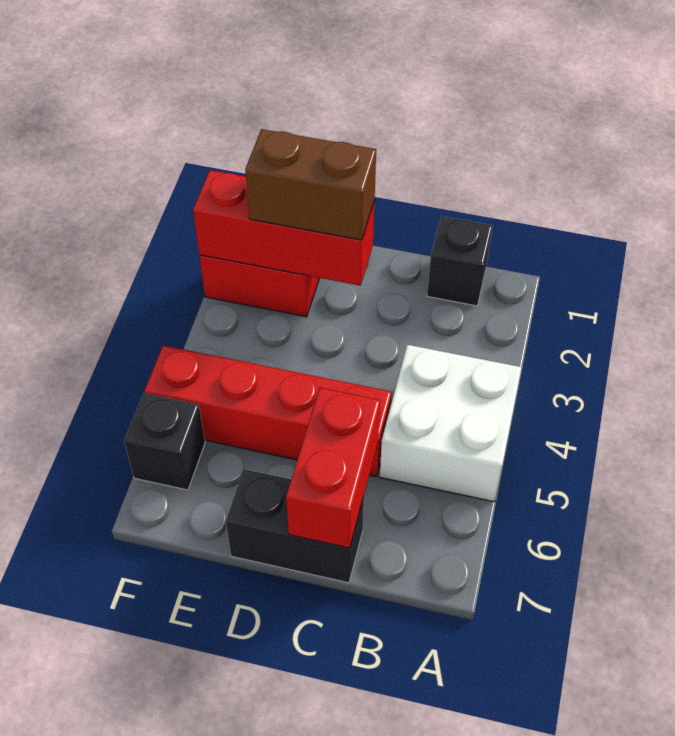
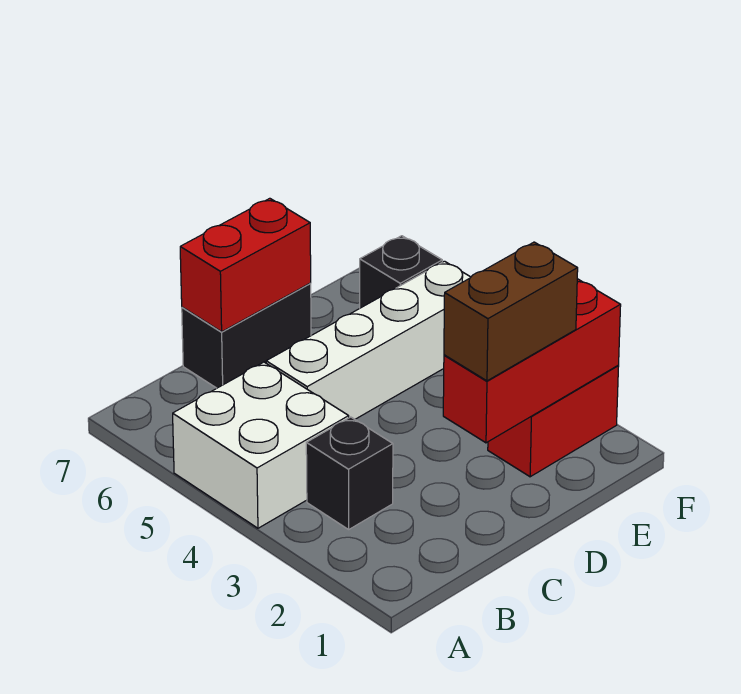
black brick B1 level 1 -> black brick B3 level 1
red brick C5:F5 level 1 -> white brick C5:F5 level 1
red brick C6:C7 level 2 -> red brick C7:D7 level 2

